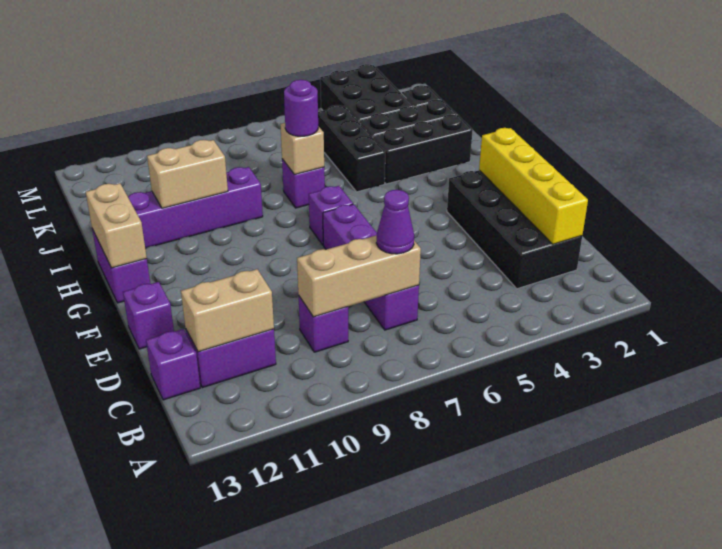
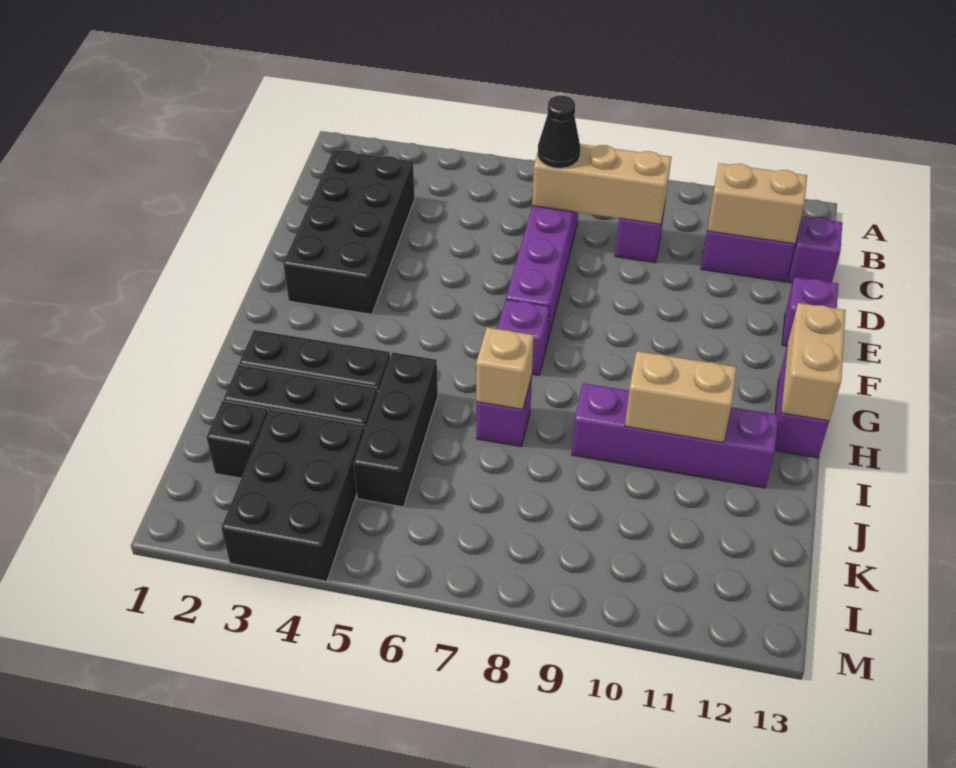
yellow brick C2:F2 level 2 -> none
purple cone C7 level 3 -> black cone C7 level 3
purple round brick I7 level 3 -> none

